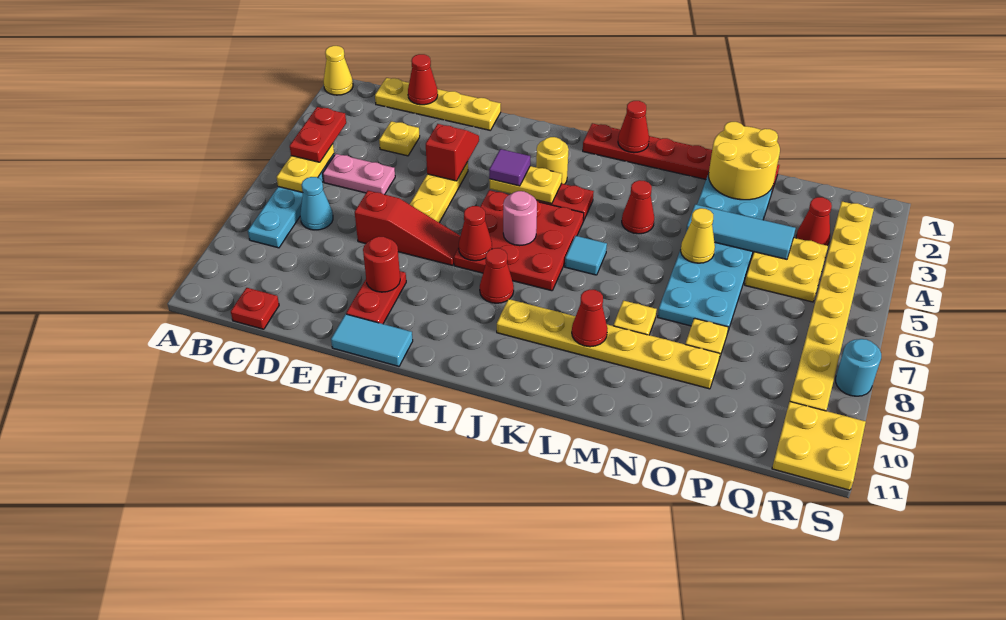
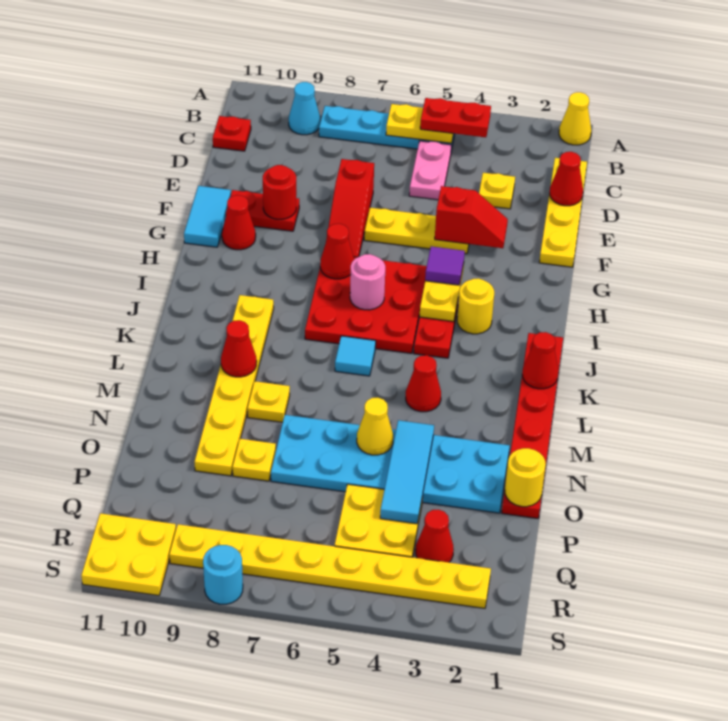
cyan cone C7 level 1 -> cyan cone B9 level 1
red cone I8 level 1 -> red cone G10 level 1
yellow round brick N1:O2 level 2 -> yellow round brick O1 level 2

